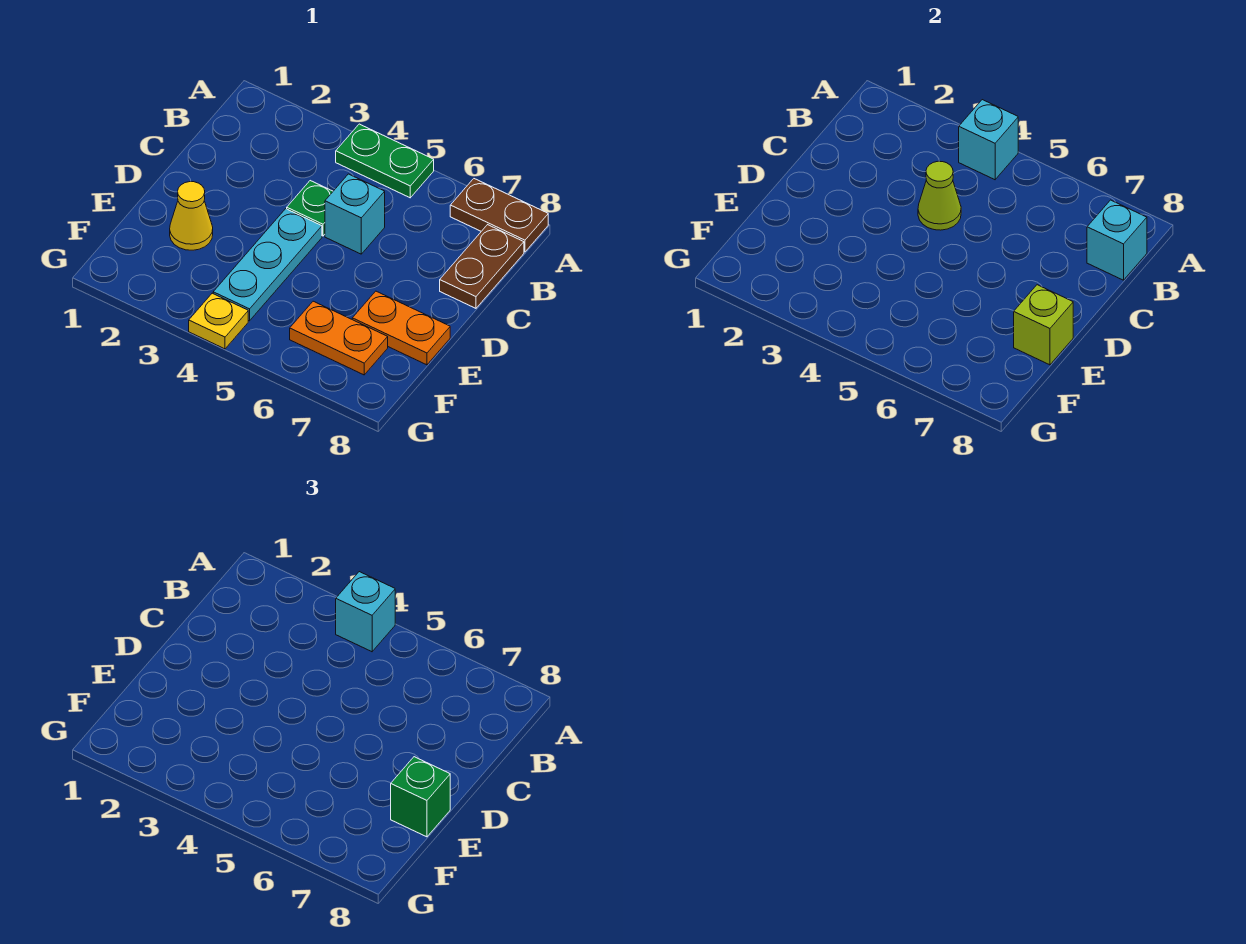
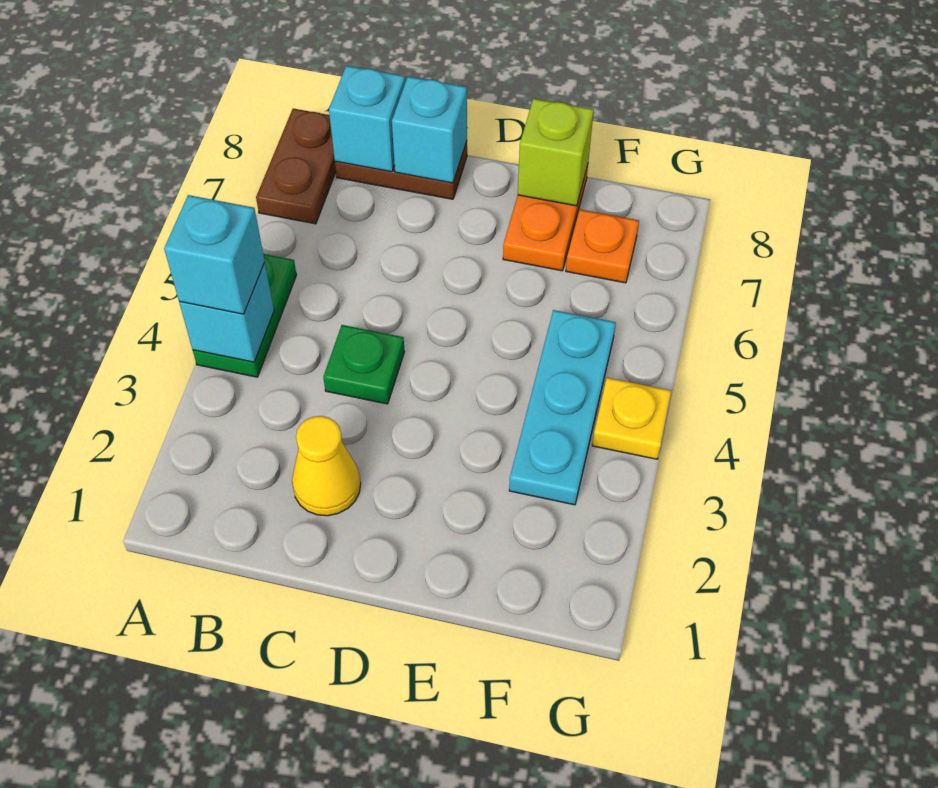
lime cone C4 level 2 -> none
cyan brick C5 level 1 -> cyan brick C8 level 2
cyan plate D4:F4 level 1 -> cyan plate F3:F5 level 1
yellow cone E2 level 1 -> yellow cone C2 level 1
green brick E8 level 3 -> none
orange plate F6:F7 level 1 -> orange plate F7 level 1

